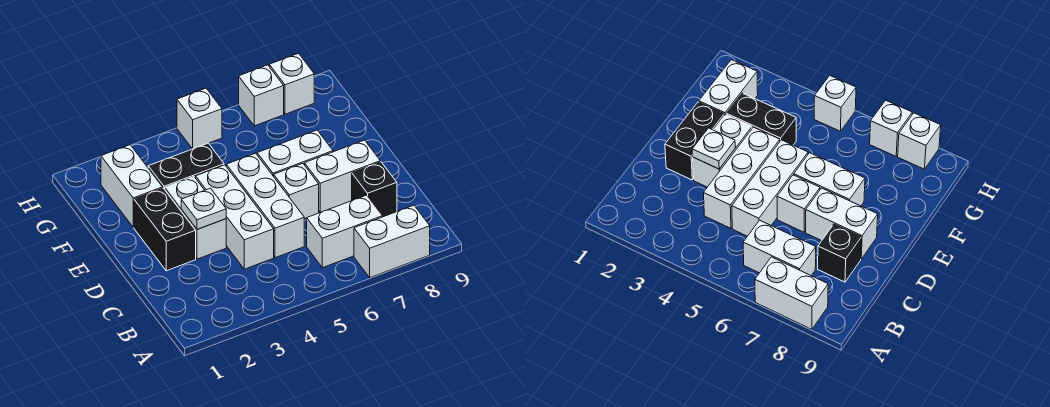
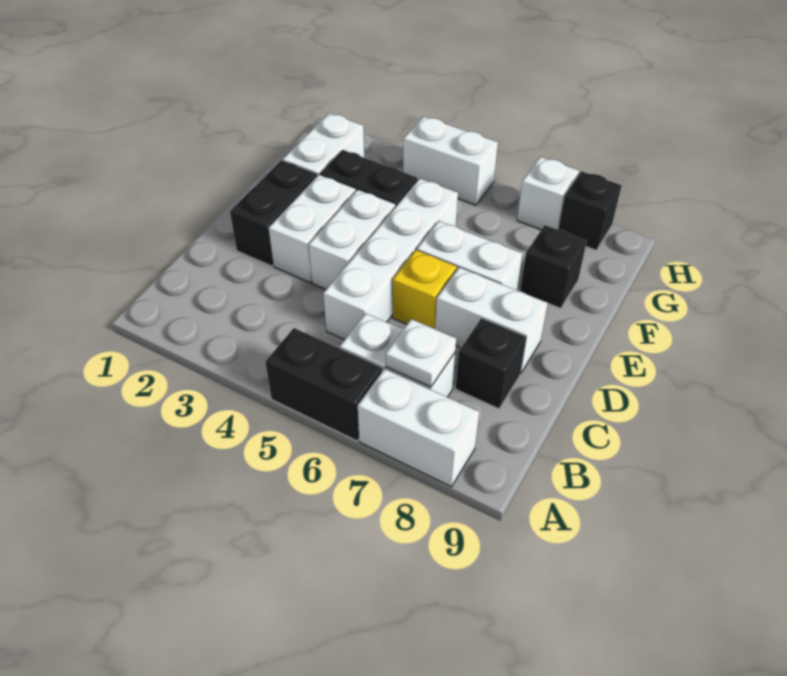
none -> black brick A5:A6 level 1
white brick C4:E4 level 1 -> white brick D4:E4 level 1
white brick C5:E5 level 1 -> white brick C5:F5 level 1
white plate D3 level 2 -> white plate B7 level 2
white brick D6 level 1 -> yellow brick D6 level 1
none -> black brick F8 level 1
white brick H5 level 1 -> white brick H4:H5 level 1
white brick H8 level 1 -> black brick H8 level 1

